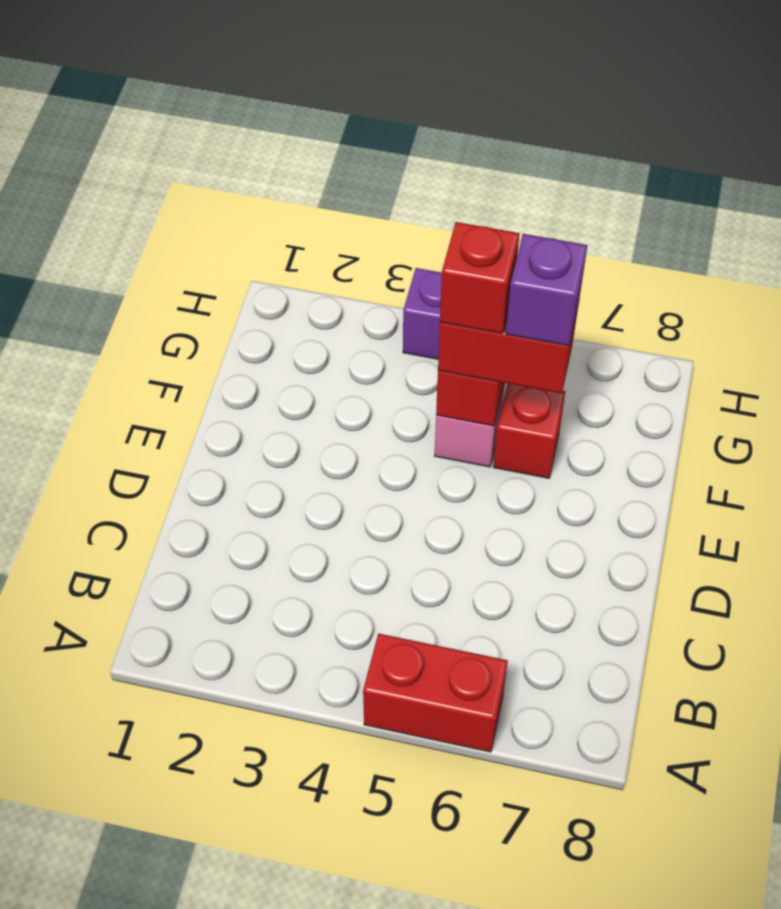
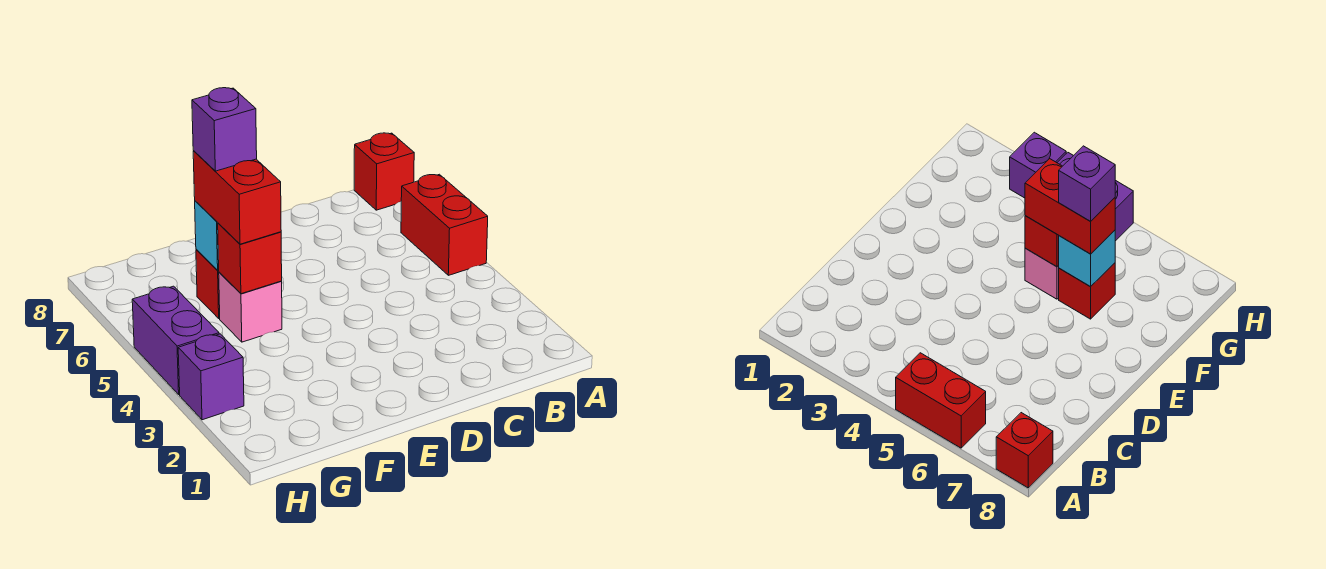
red brick F5 level 4 -> red brick A8 level 1
none -> cyan brick F6 level 2
none -> purple brick H3 level 1

